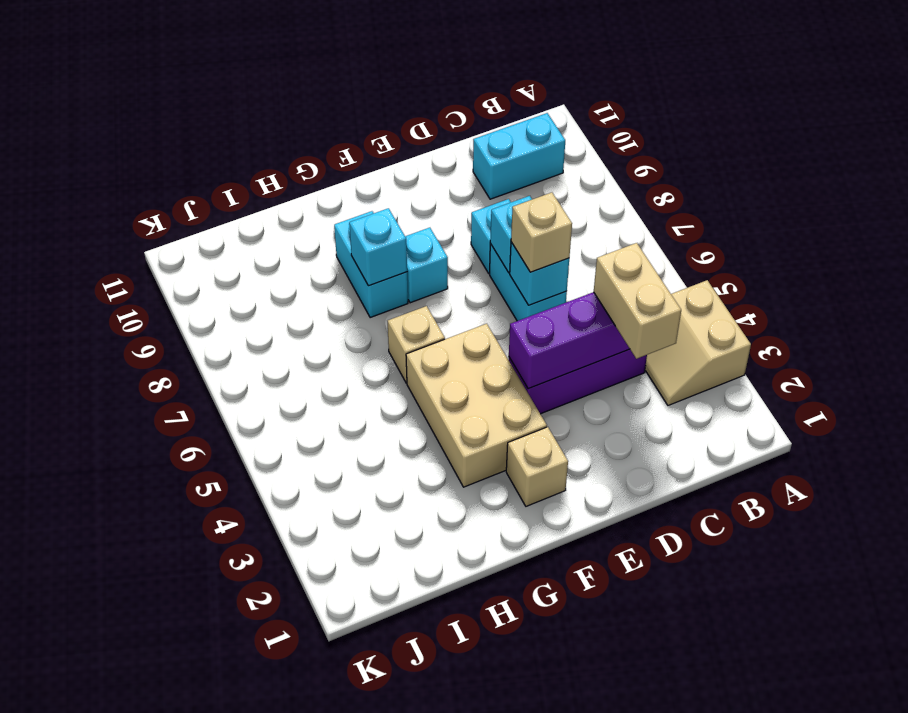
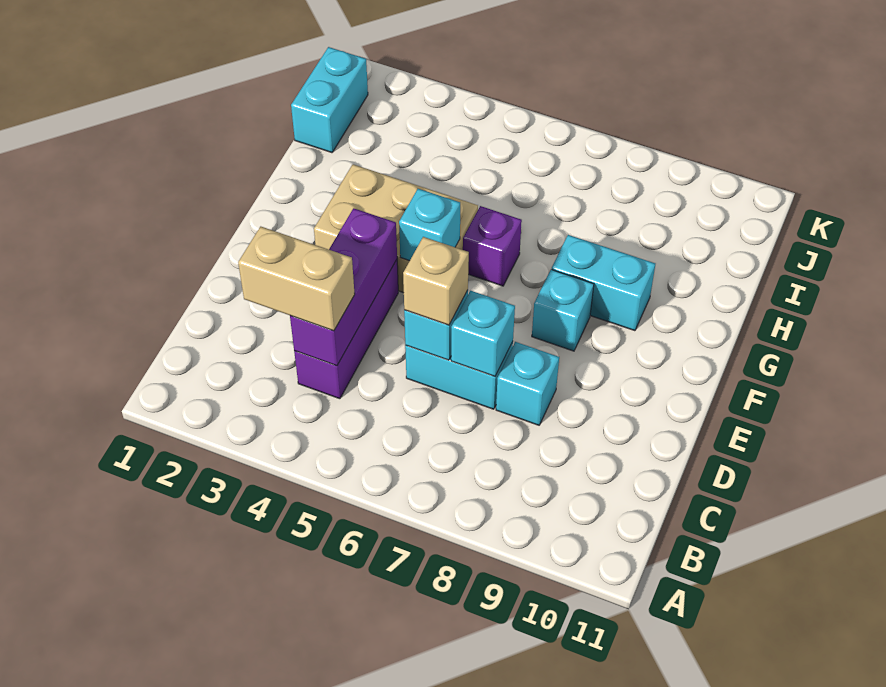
tan slope A3:B4 level 1 top A -> none
cyan brick B10:C10 level 1 -> cyan brick I1:J1 level 1
tan brick F2 level 1 -> none
tan brick G6 level 1 -> purple brick G6 level 1
cyan brick G8 level 2 -> cyan brick F5 level 2

